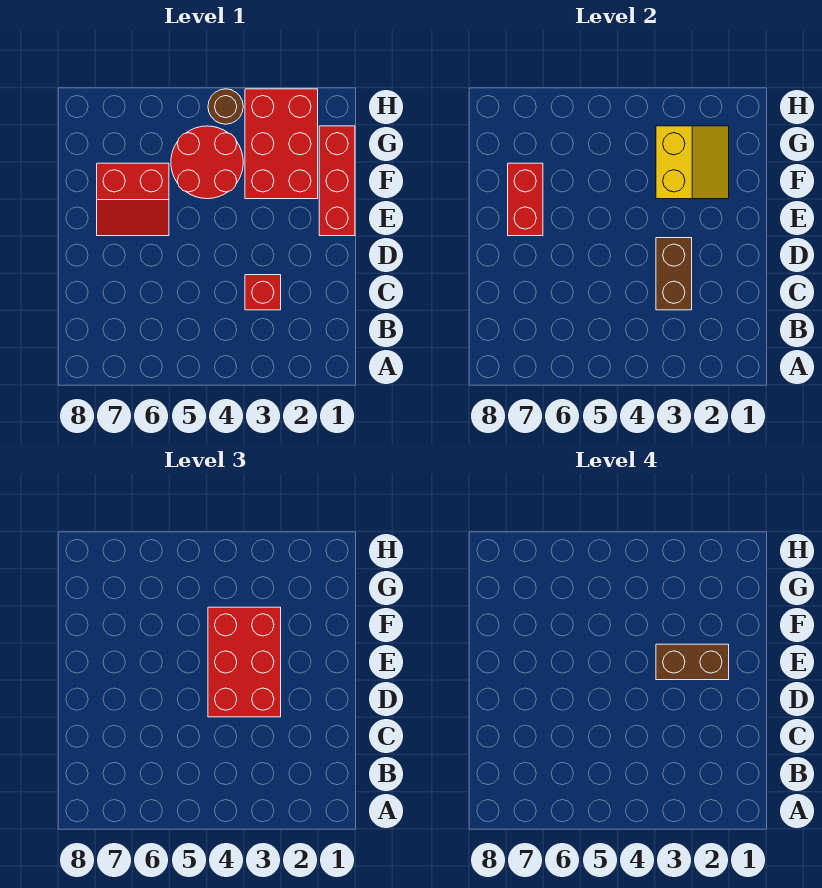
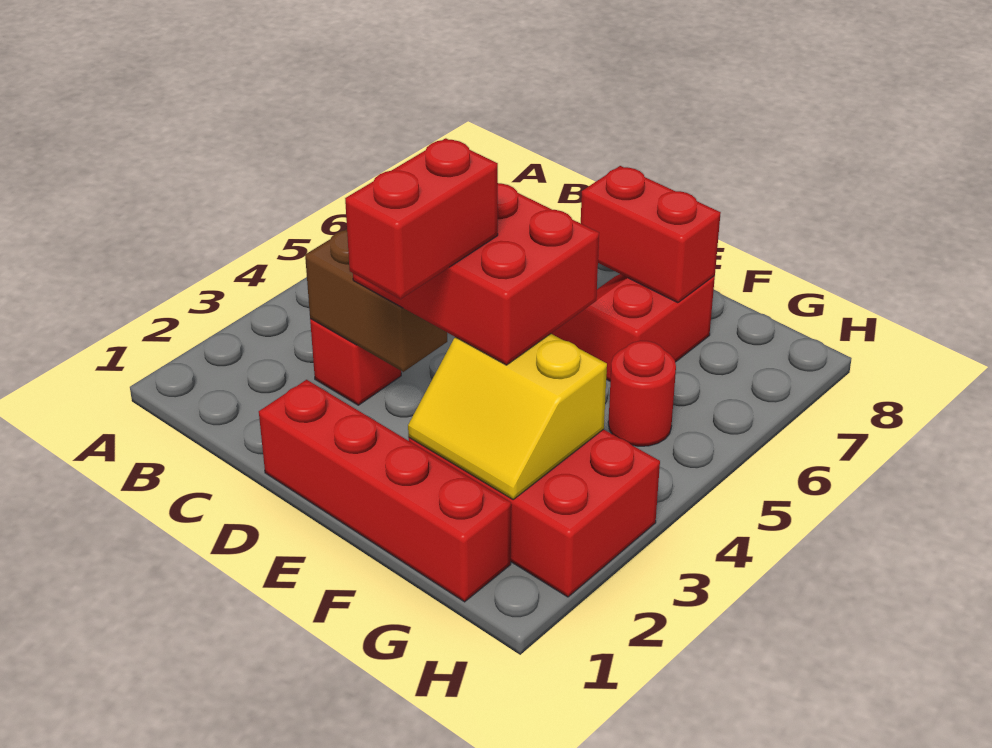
red brick E1:G1 level 1 -> red brick D1:G1 level 1
brown brick E2:E3 level 4 -> red brick E2:E3 level 4
red round brick F4:G5 level 1 -> red round brick G5 level 1
brown round brick H4 level 1 -> none

